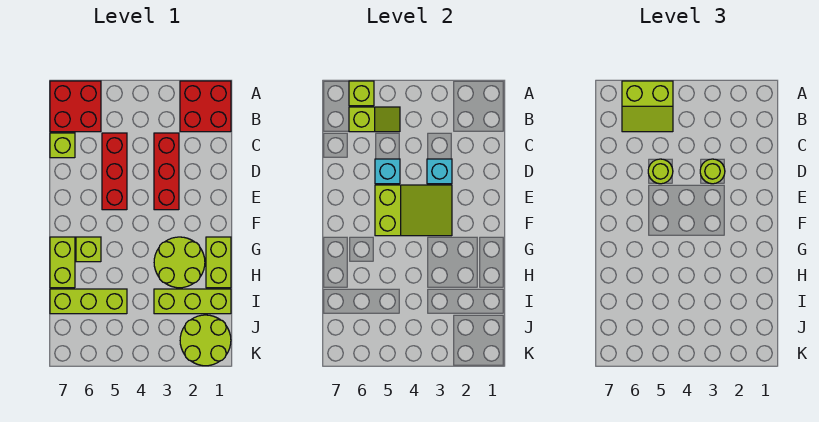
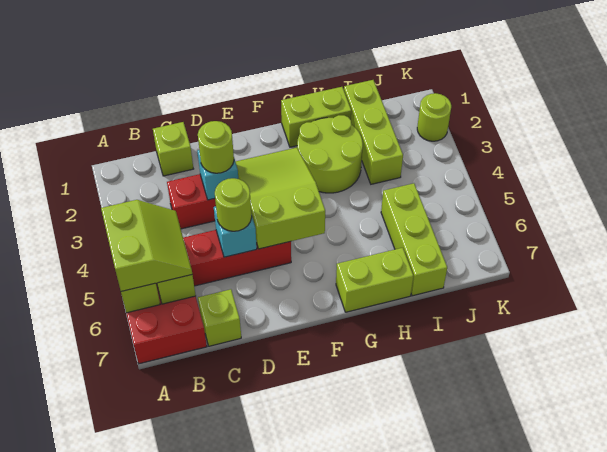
red brick A1:B2 level 1 -> none
lime brick G6 level 1 -> lime brick C1 level 1
lime round brick J1:K2 level 1 -> lime round brick K2 level 1

